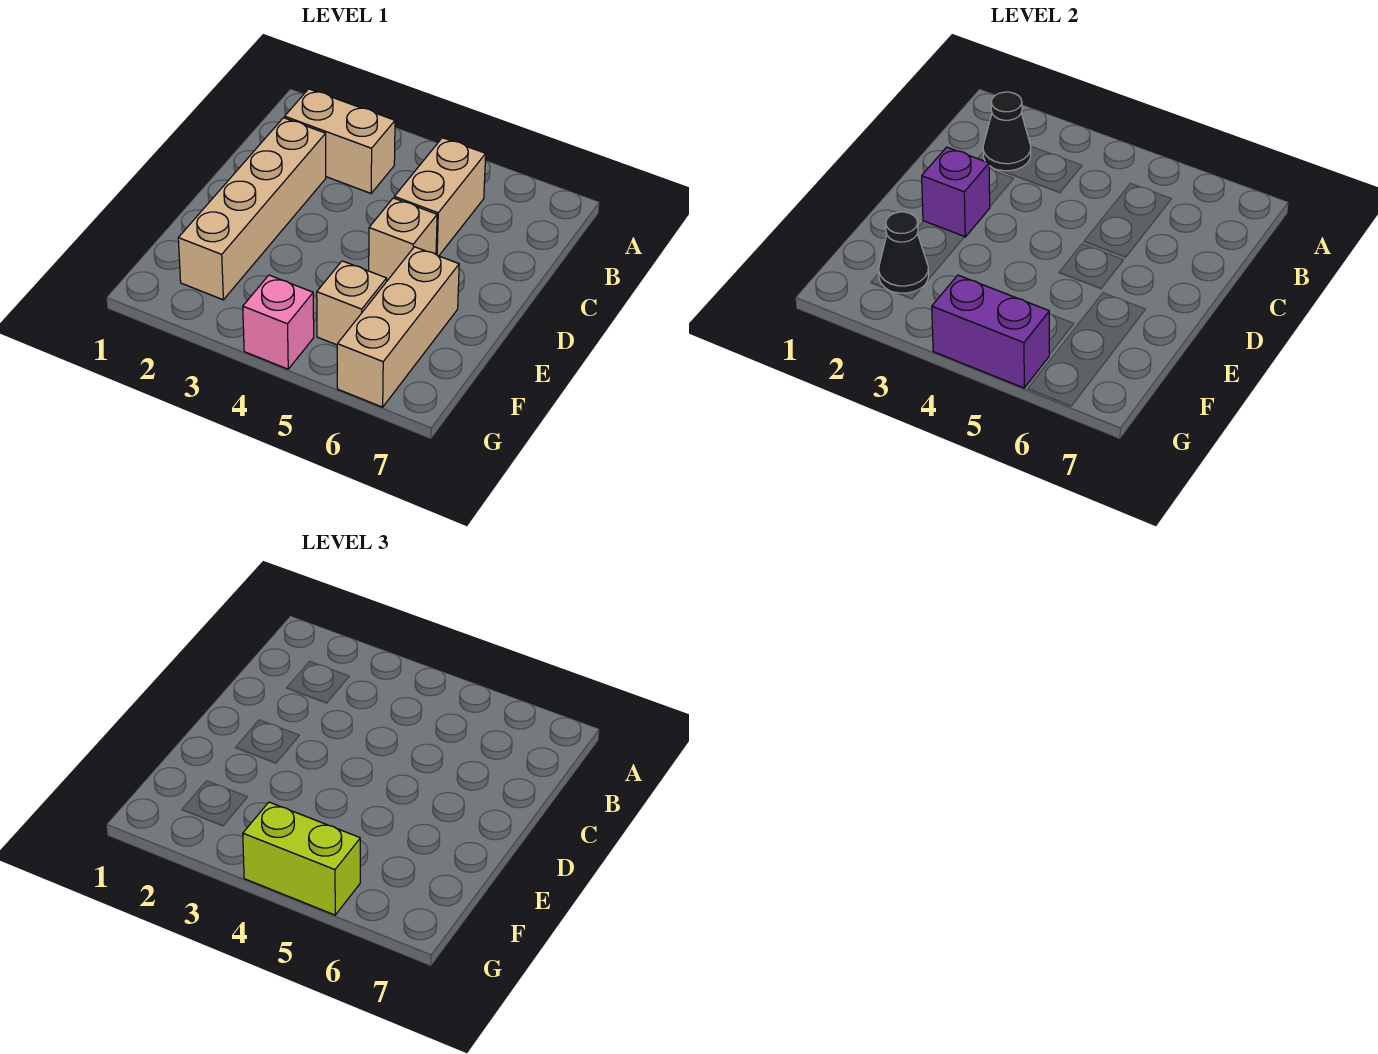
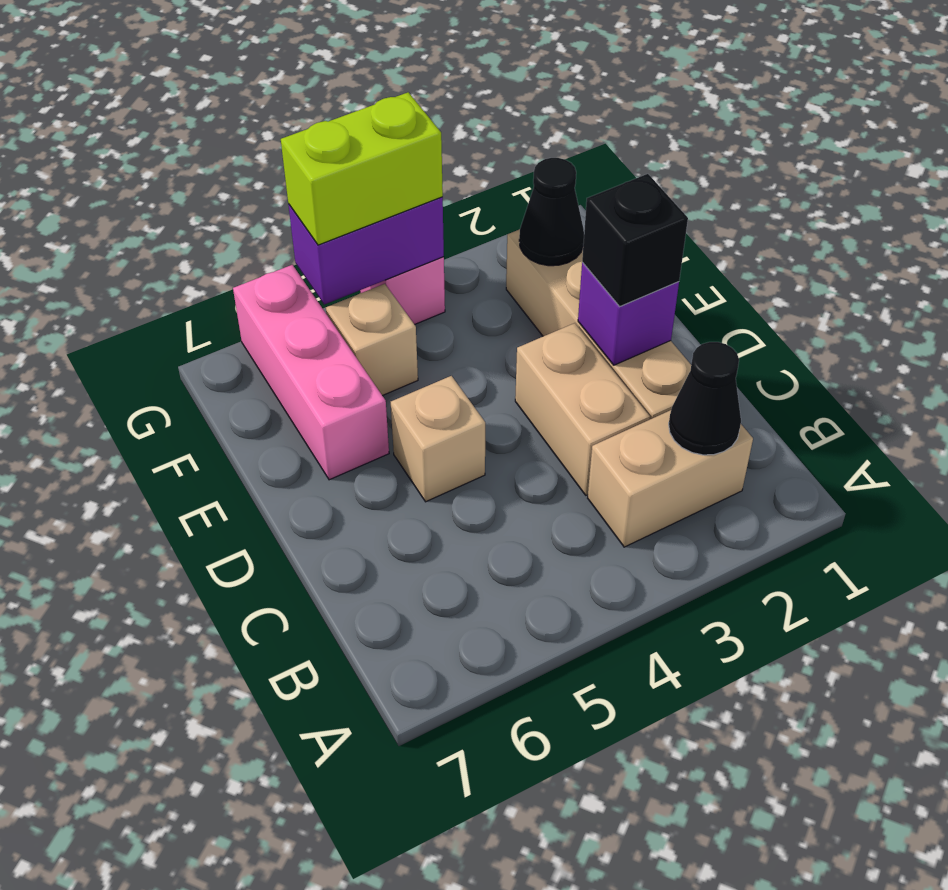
tan brick B5:C5 level 1 -> tan brick C3:D3 level 1
none -> black brick D2 level 3
tan brick E6:G6 level 1 -> pink brick E6:G6 level 1

